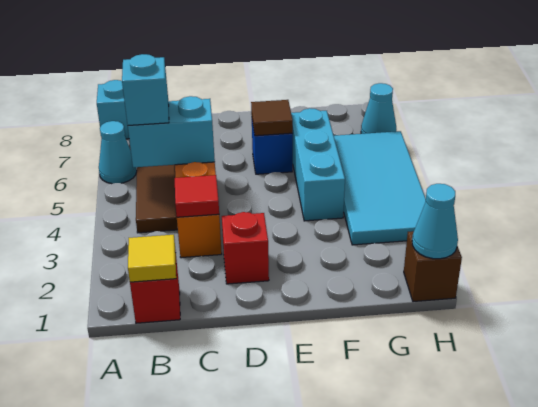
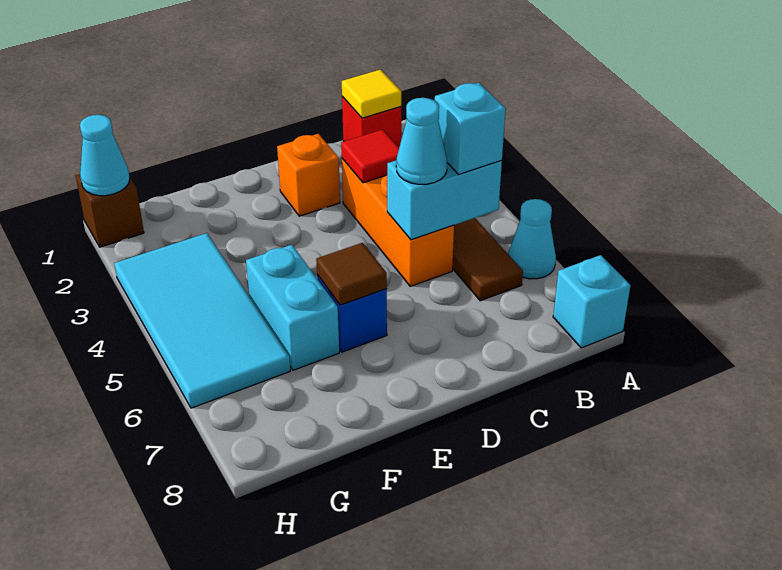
red brick D2 level 1 -> orange brick D2 level 1
cyan brick F4:F6 level 1 -> cyan brick F5:F6 level 1
cyan cone H7 level 1 -> cyan cone C5 level 3

